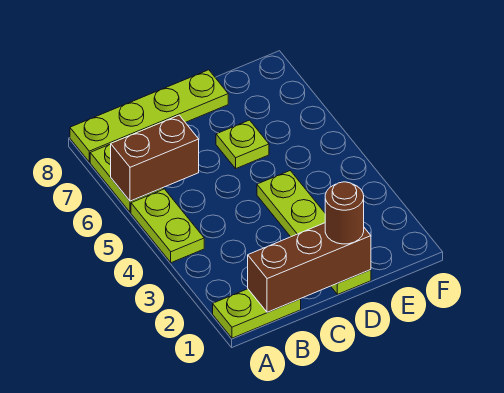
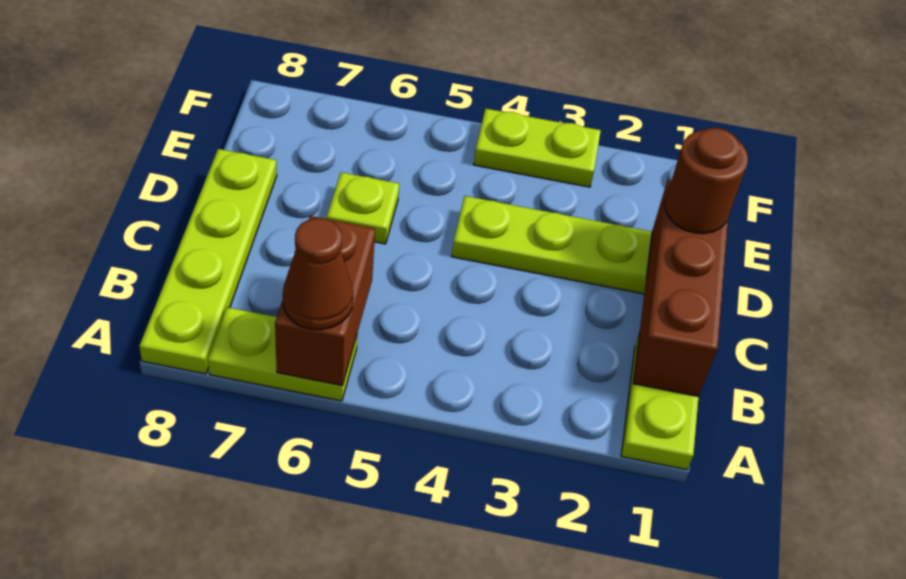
lime plate A4:A5 level 1 -> lime plate F3:F4 level 1
none -> brown cone A6 level 3

